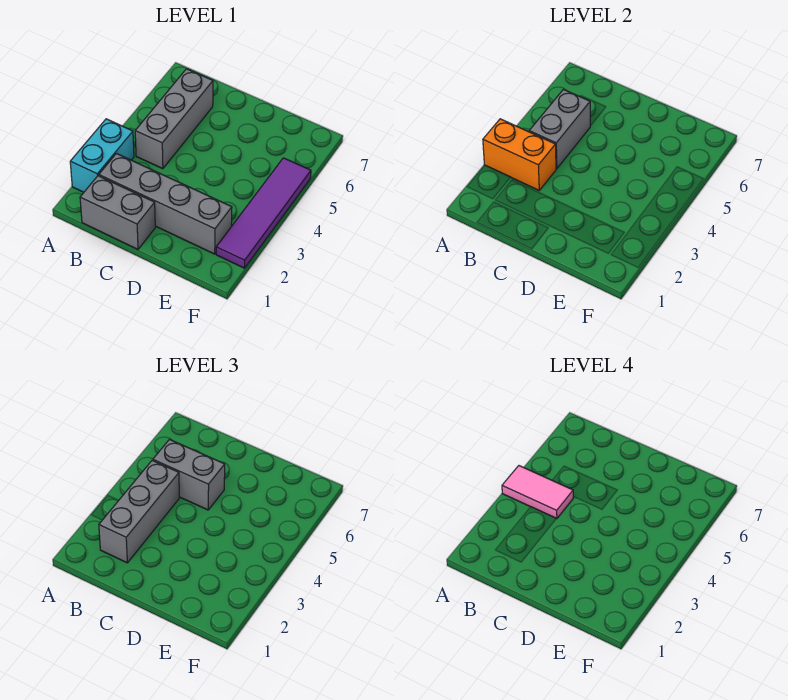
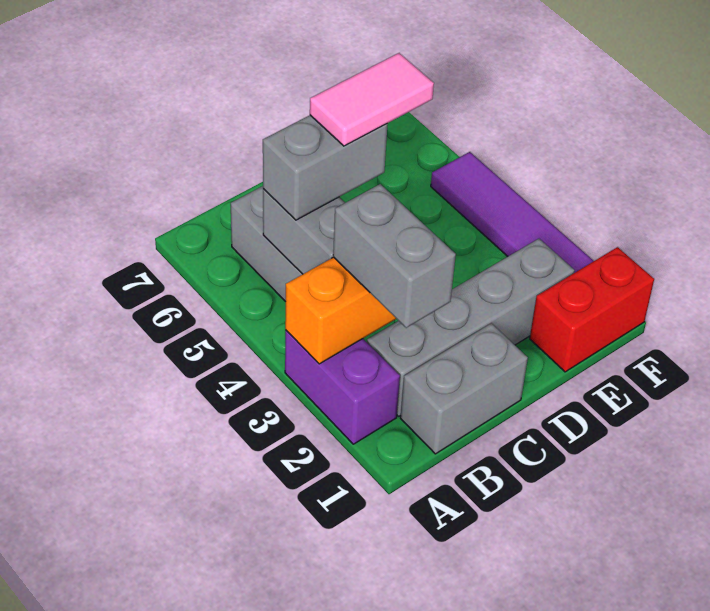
cyan brick A2:A3 level 1 -> purple brick A2:A3 level 1
pink tile A4:B4 level 4 -> pink tile C5:D5 level 4
grey brick B2:B4 level 3 -> grey brick B2:B3 level 3
none -> red brick E1:F1 level 1

